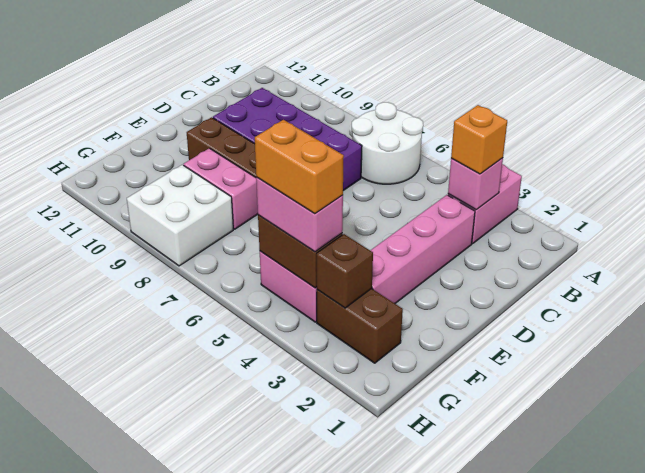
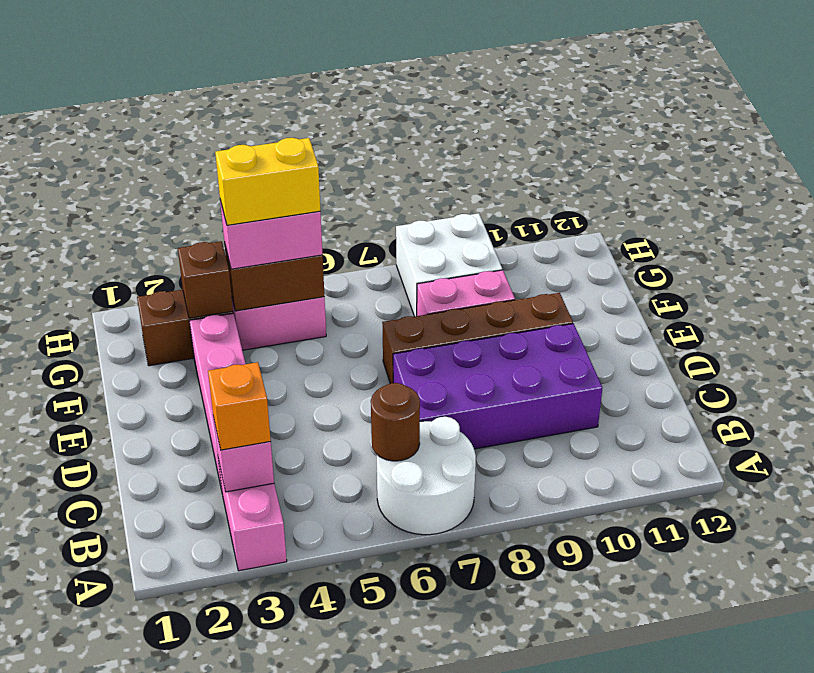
none -> brown round brick B6 level 2
orange brick G4:G5 level 4 -> yellow brick G4:G5 level 4

